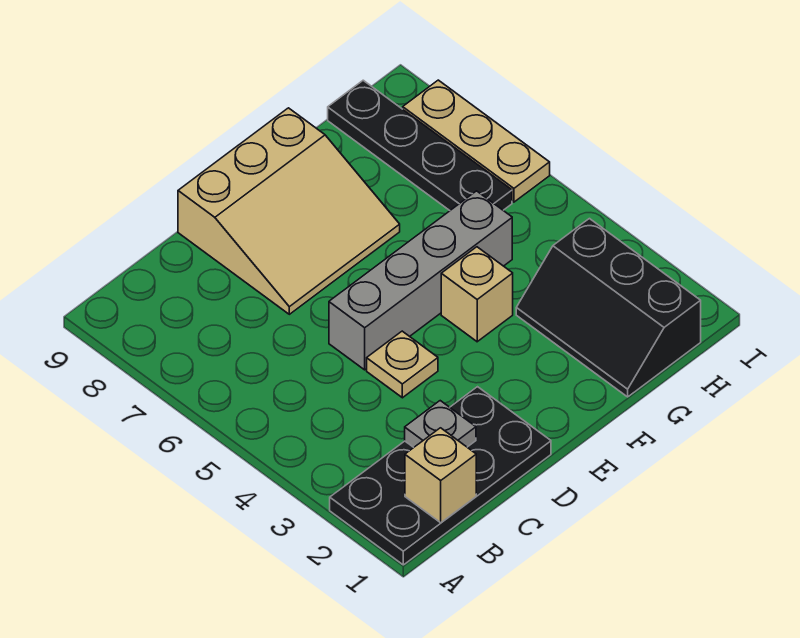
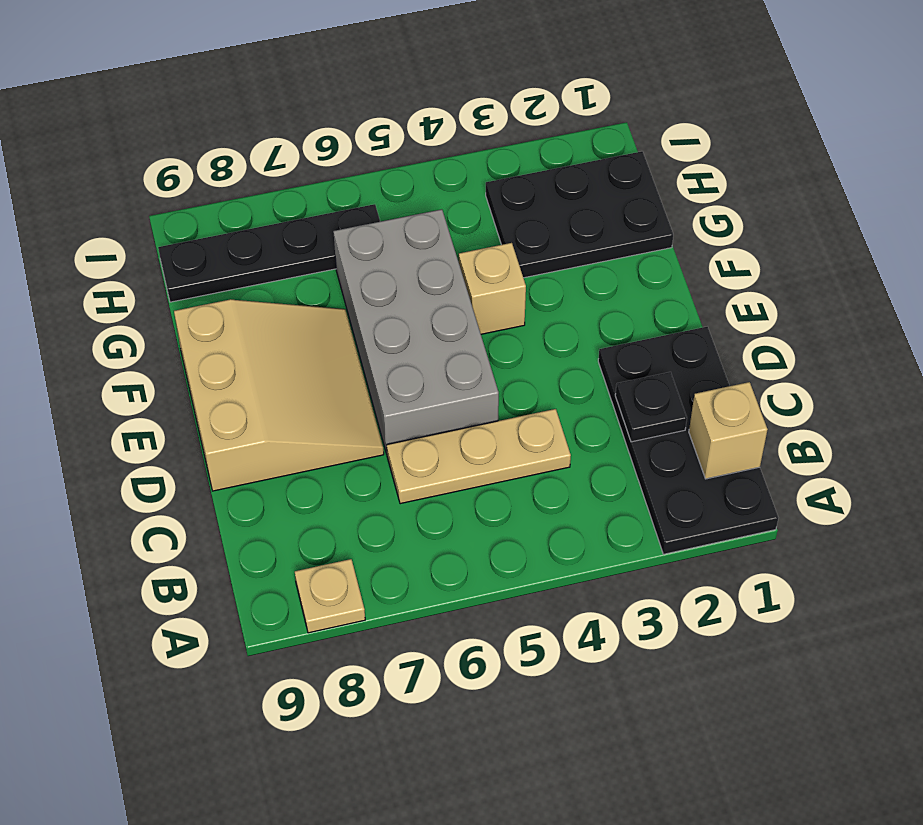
grey plate C2 level 2 -> black plate C2 level 2
tan plate D4 level 1 -> tan plate A8 level 1
grey brick D5:G5 level 1 -> grey brick D5:G6 level 1
black slope G1:H3 level 1 top H -> black plate G1:H3 level 1
tan plate I6:I8 level 1 -> tan plate C4:C6 level 1

